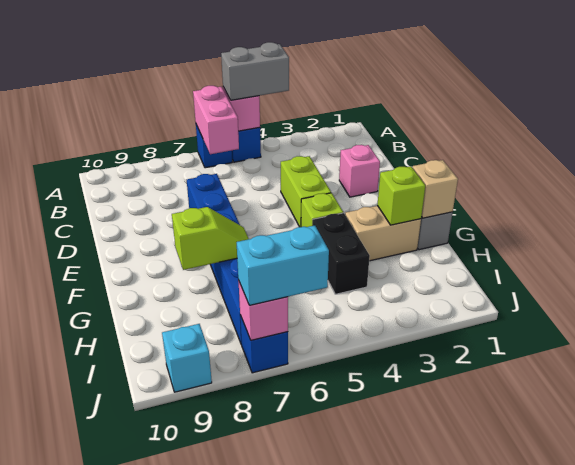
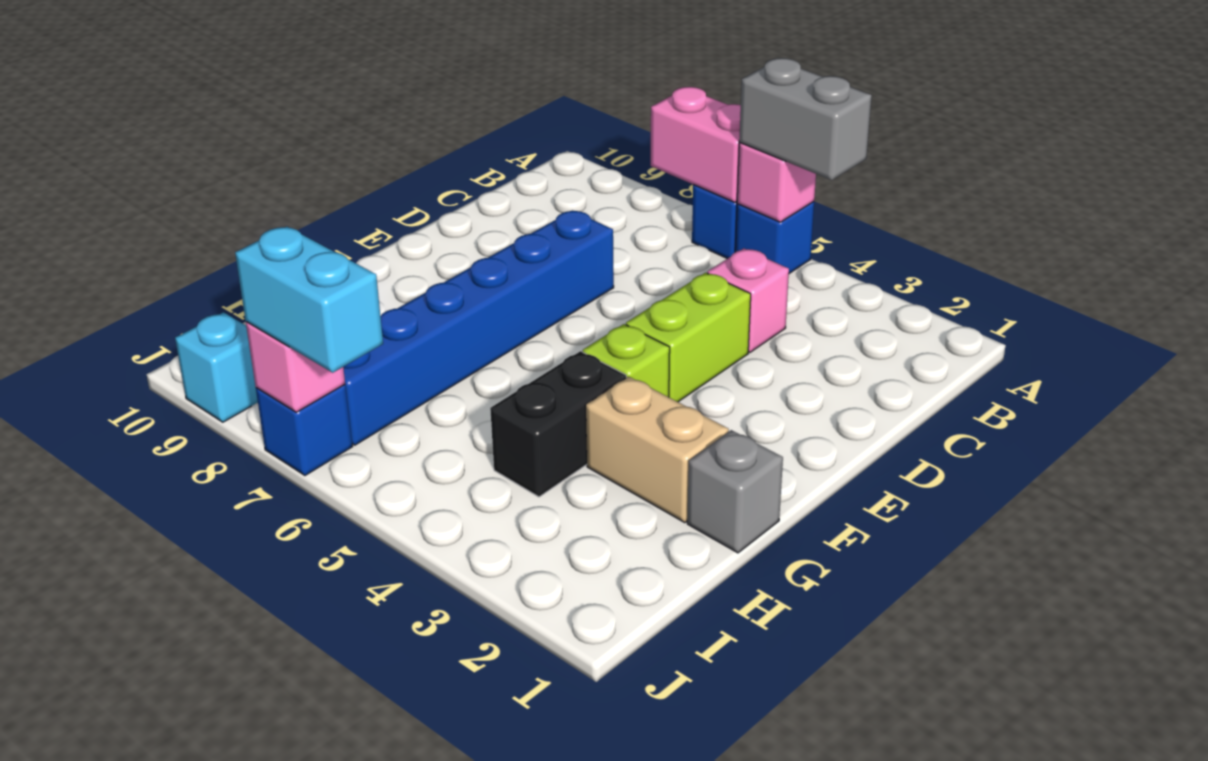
pink brick A6:B6 level 2 -> pink brick A6:A7 level 2
pink brick D2 level 1 -> pink brick C4 level 1
tan brick G1 level 2 -> none
lime brick G2 level 2 -> none
lime slope G7:G8 level 2 top 8 -> none

